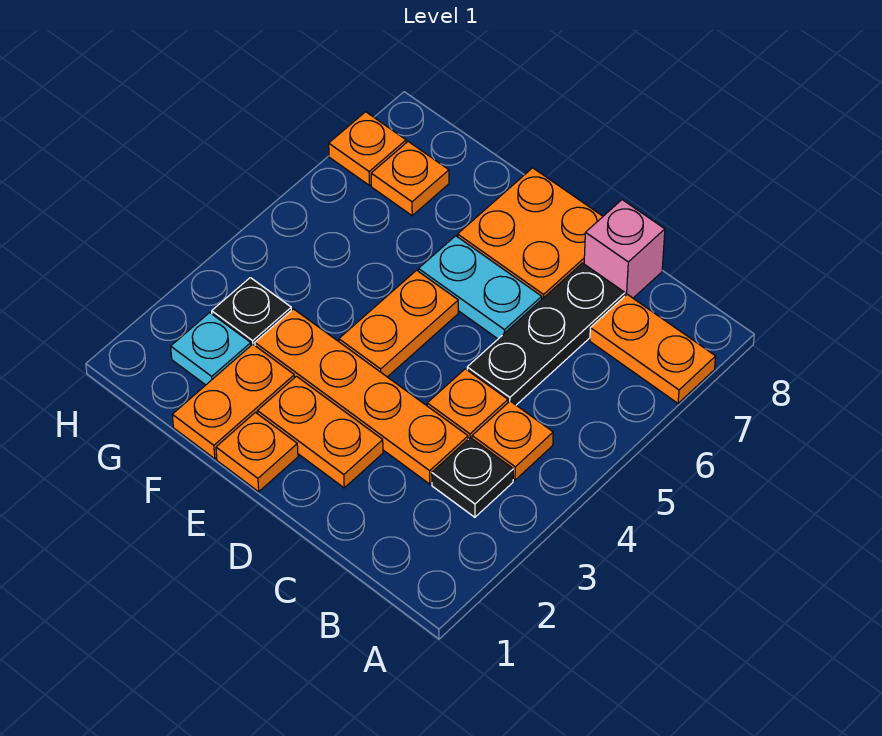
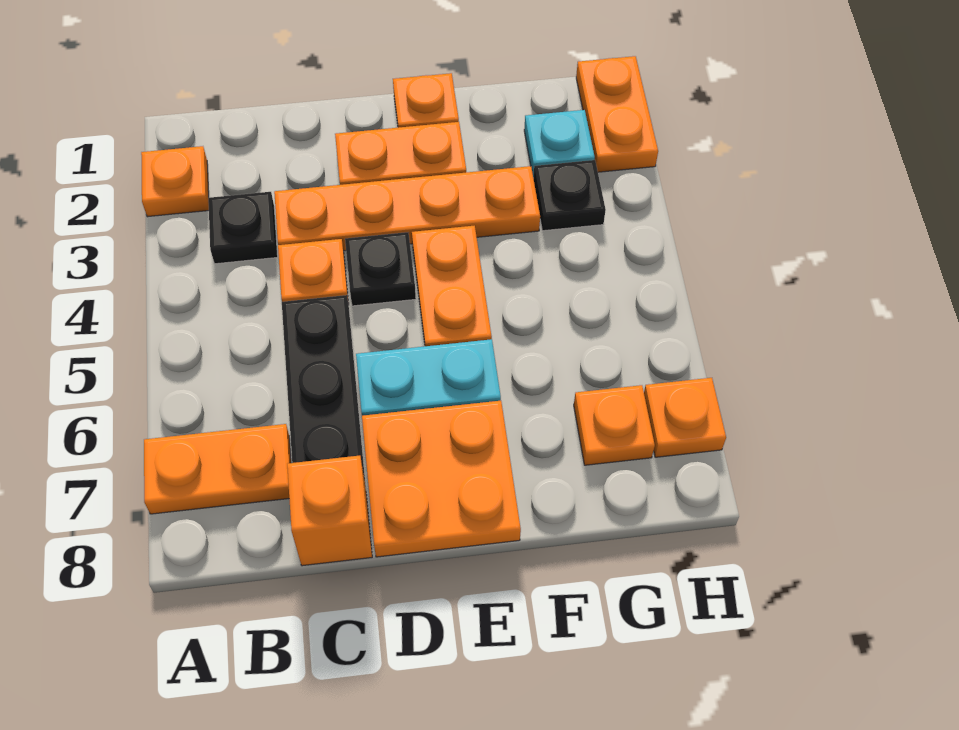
orange plate B4 level 1 -> orange plate A2 level 1
pink brick C8 level 1 -> orange brick C8 level 1
none -> black plate D4 level 1
orange plate F1:F2 level 1 -> orange plate H1:H2 level 1

